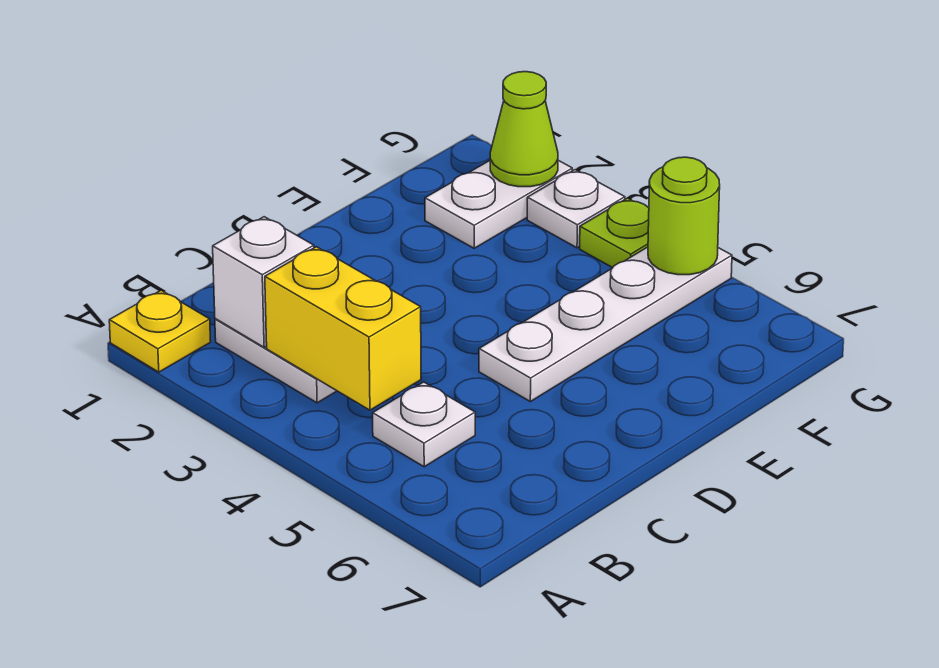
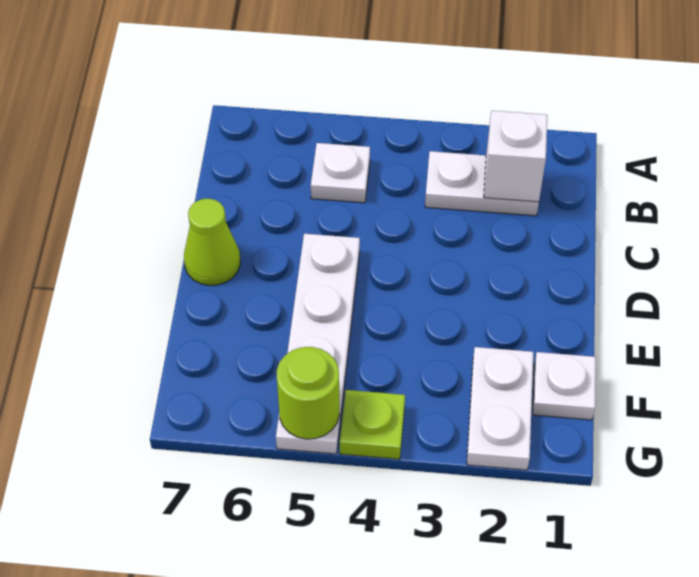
yellow plate A1 level 1 -> none
yellow brick B3:B4 level 2 -> none
lime cone G2 level 2 -> lime cone D7 level 1
white plate G3 level 1 -> white plate F1 level 1

